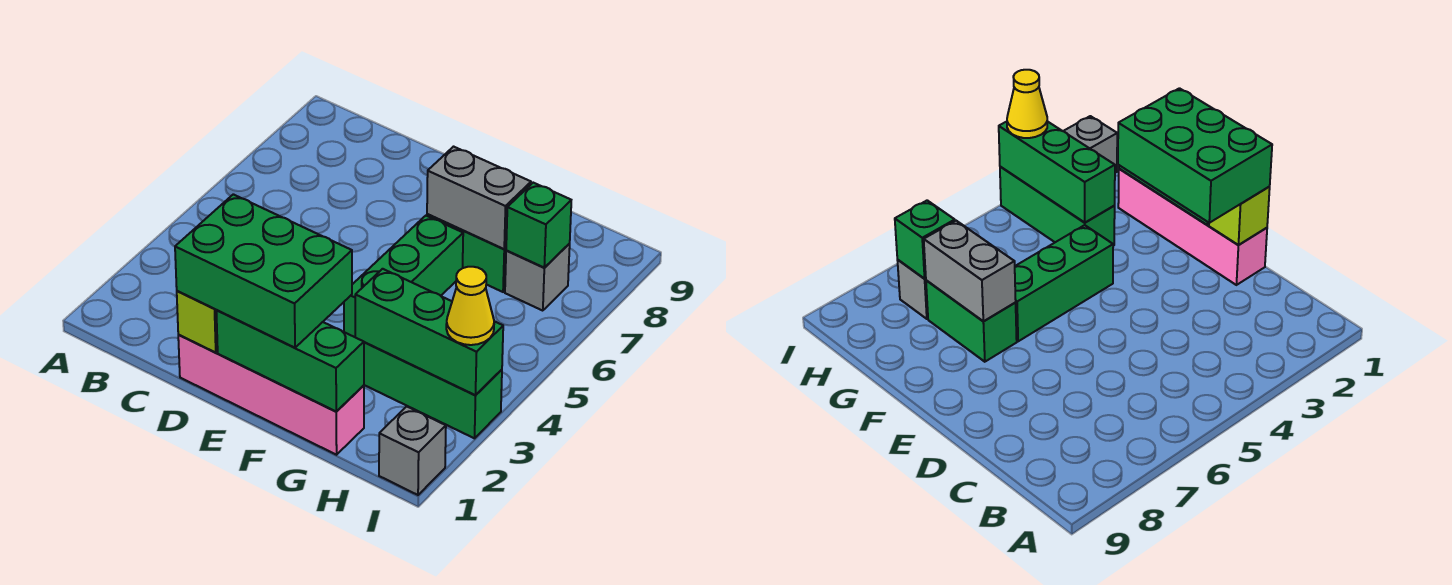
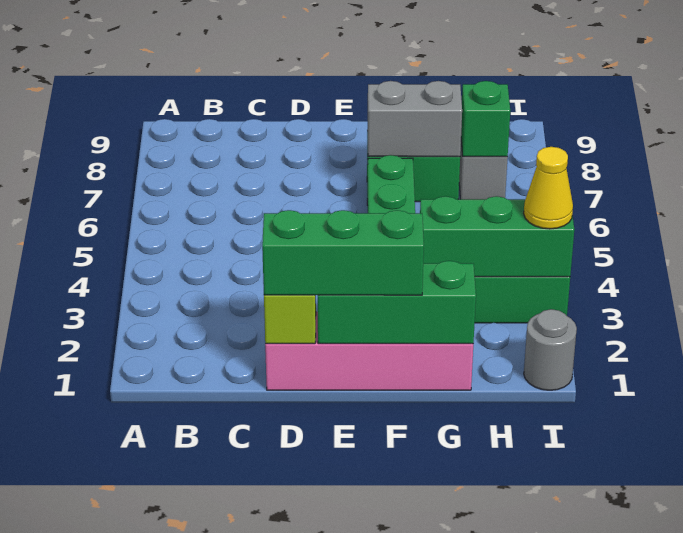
green brick D1:F2 level 3 -> green brick D1:F1 level 3
grey brick I1 level 1 -> grey round brick I1 level 1

